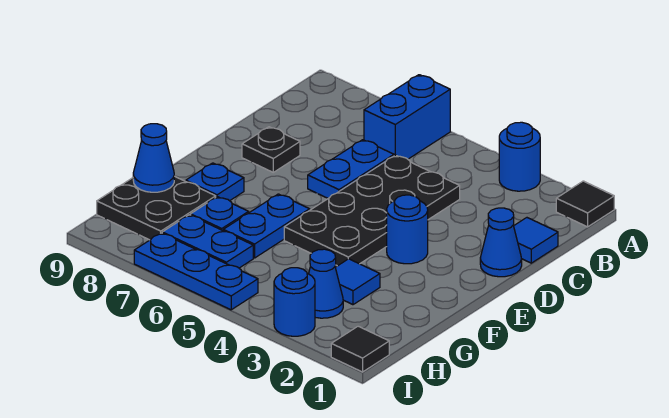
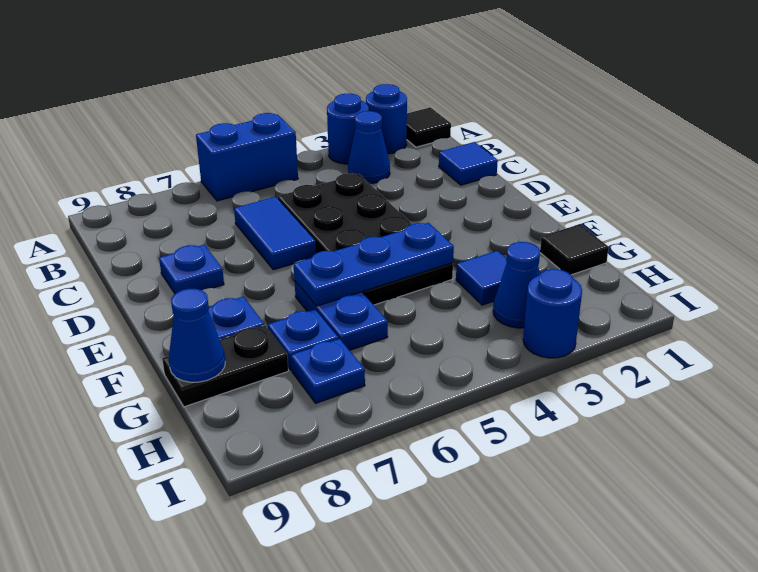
blue brick A6:B6 level 1 -> blue brick A5:A6 level 1
blue plate C6:D6 level 1 -> blue tile C6:D6 level 1
blue cone D1 level 1 -> blue cone B3 level 1
black plate D8 level 1 -> blue plate D8 level 1
blue round brick E3 level 1 -> blue round brick A2 level 1
black plate G8:H9 level 1 -> black plate G8:G9 level 1
blue plate H6:H7 level 1 -> blue plate H7 level 1
black tile I1 level 1 -> black tile G1 level 1
blue plate I5:I7 level 1 -> blue plate F4:F6 level 2

